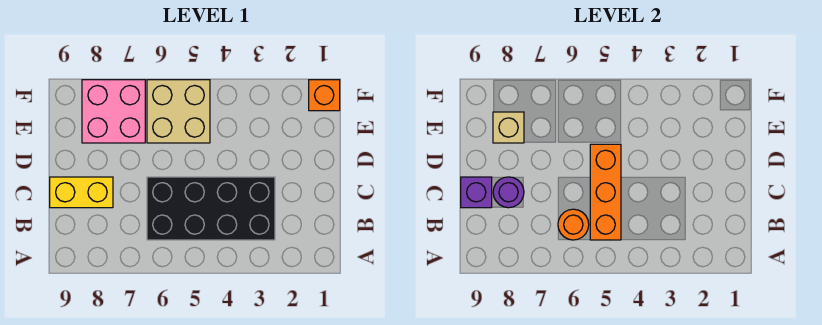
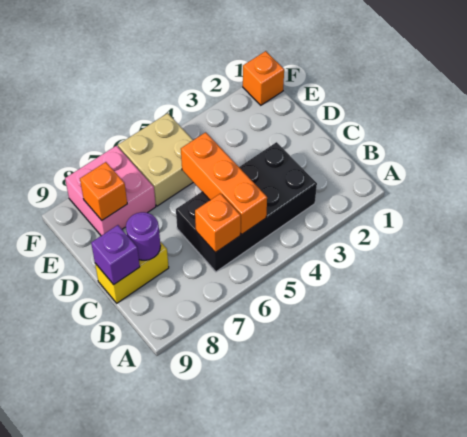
orange round brick B6 level 2 -> orange brick B6 level 2
tan brick E8 level 2 -> orange brick E8 level 2

